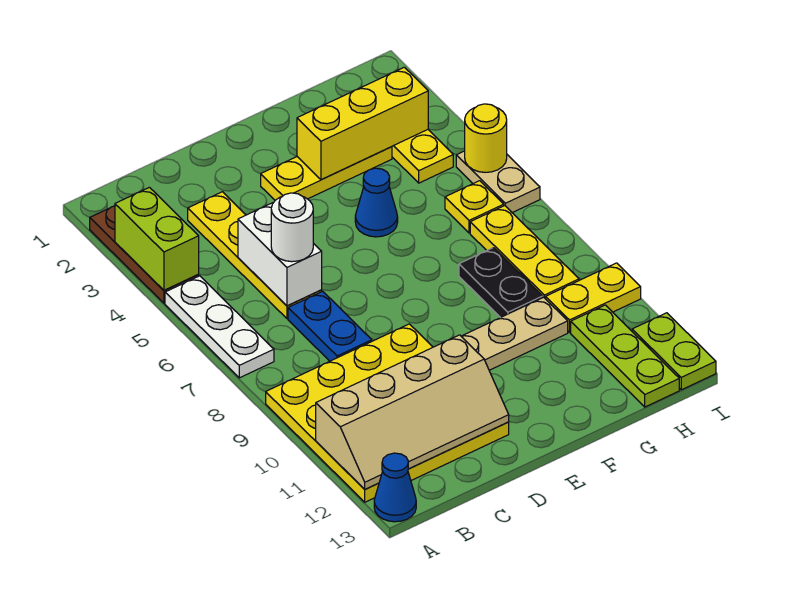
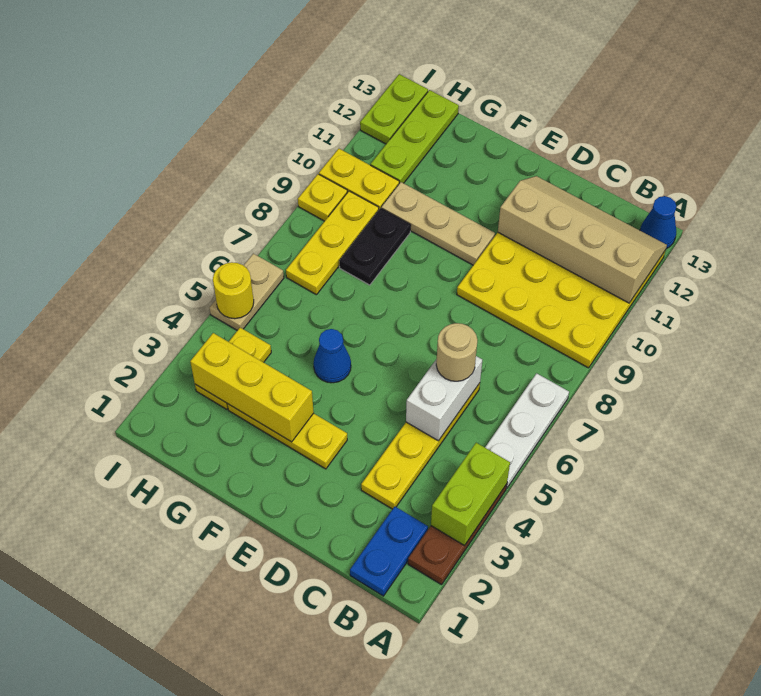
white round brick C6 level 3 -> tan round brick C6 level 3
blue plate C7:C8 level 1 -> blue plate B1:B2 level 1
yellow plate H6 level 1 -> yellow plate I9 level 1

